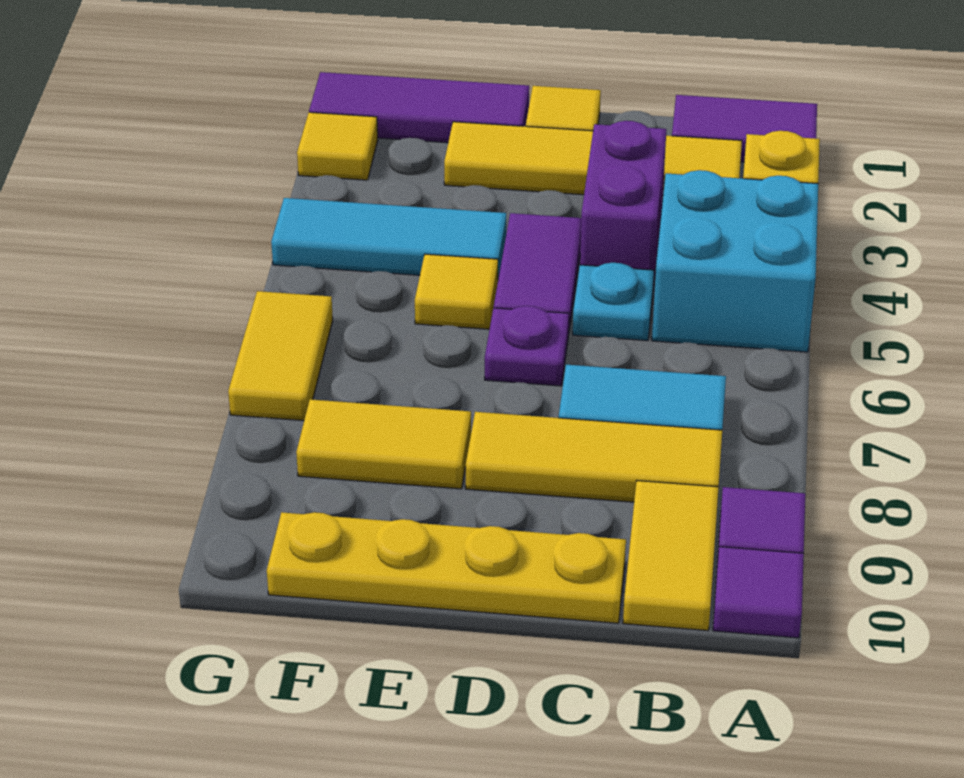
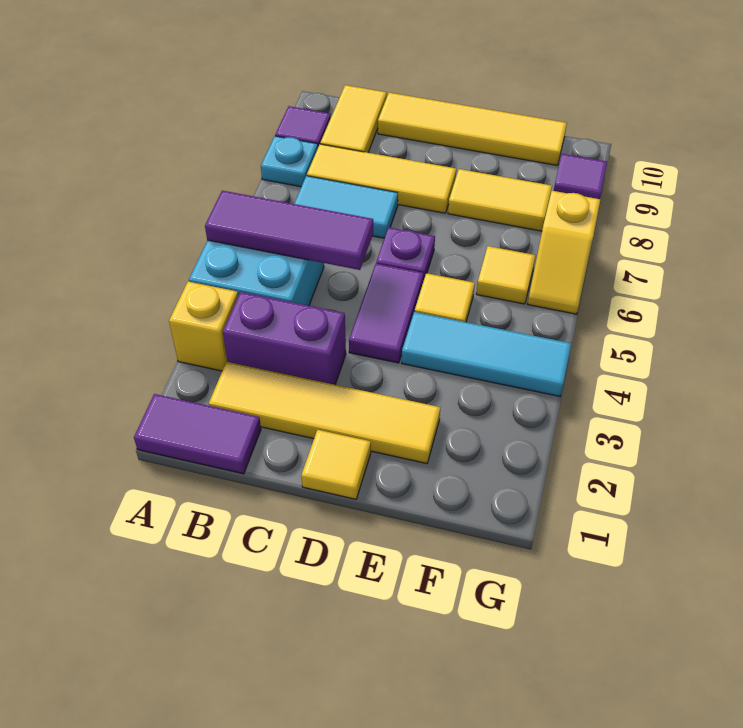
purple tile A10 level 1 -> purple tile G9 level 1
purple brick C3:C4 level 1 -> purple brick B3:C3 level 1
cyan plate C5 level 1 -> cyan plate A8 level 1
yellow plate C10:F10 level 1 -> yellow tile C10:F10 level 1
purple tile E1:G1 level 1 -> purple tile A5:C5 level 2
yellow tile G2 level 1 -> yellow tile F6 level 1
yellow tile G6:G7 level 1 -> yellow slope G6:G7 level 1 top 7

